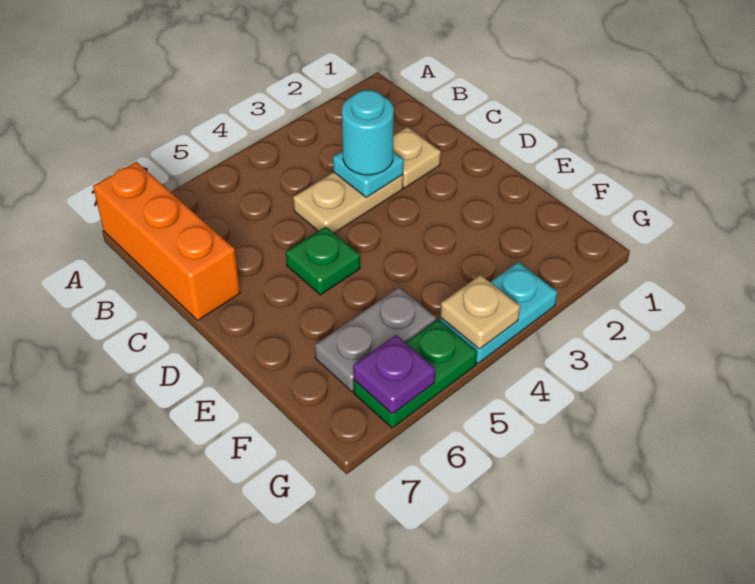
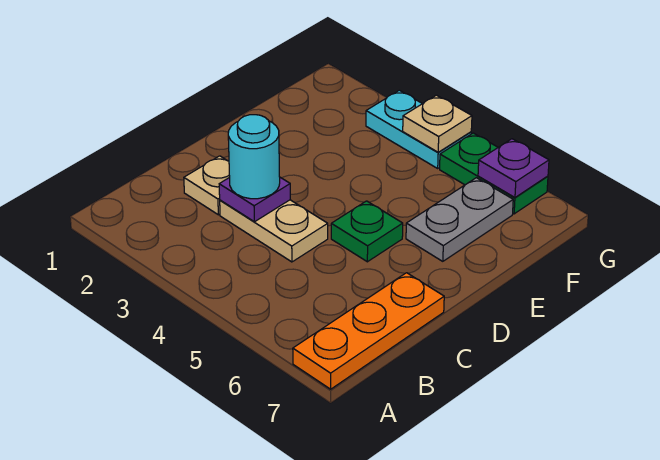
orange brick A7:C7 level 1 -> orange plate A7:C7 level 1
cyan plate C3 level 2 -> purple plate C3 level 2
grey plate F5:F6 level 1 -> grey plate E6:F6 level 1

